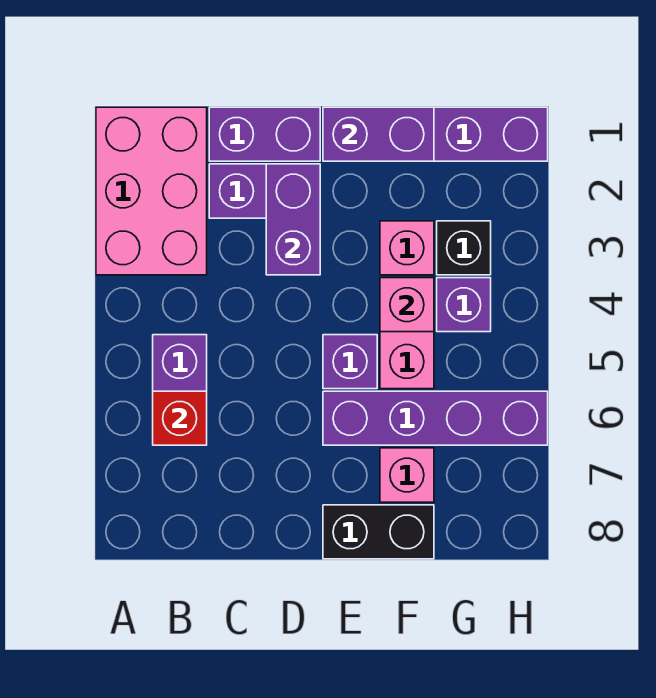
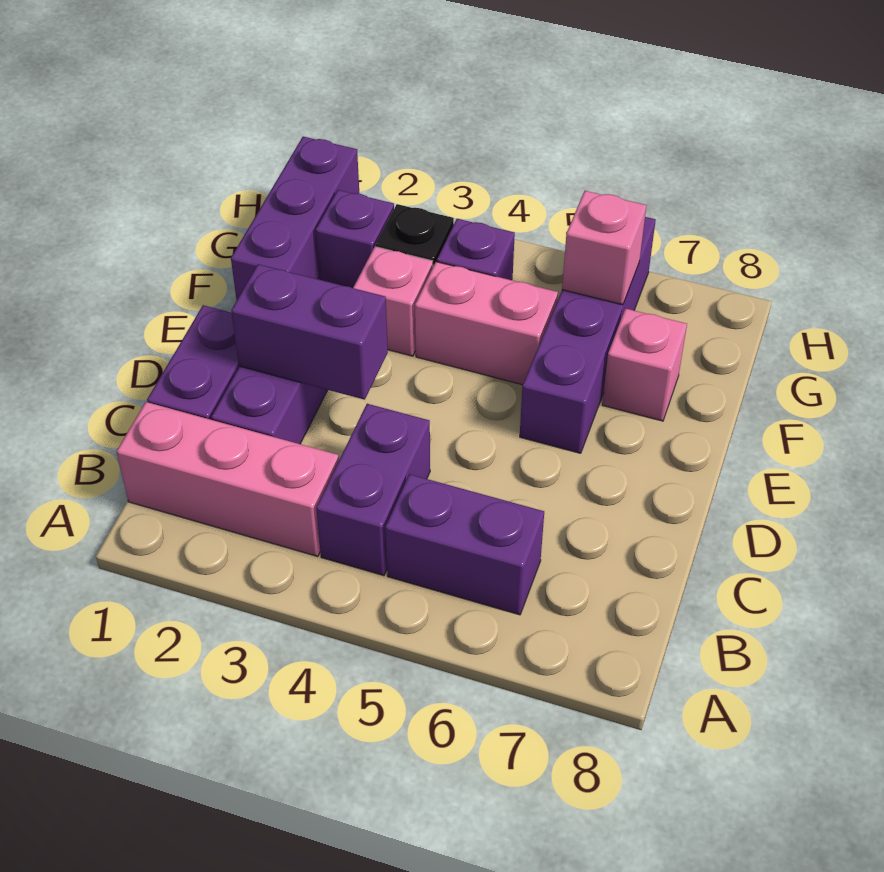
pink brick A1:B3 level 1 -> pink brick B1:B3 level 1
red brick B6 level 2 -> none
purple brick E1:F1 level 2 -> purple brick B4:C4 level 1
purple brick E5 level 1 -> purple brick G2 level 1
black brick E8:F8 level 1 -> none
pink brick F4 level 2 -> pink brick G6 level 2

